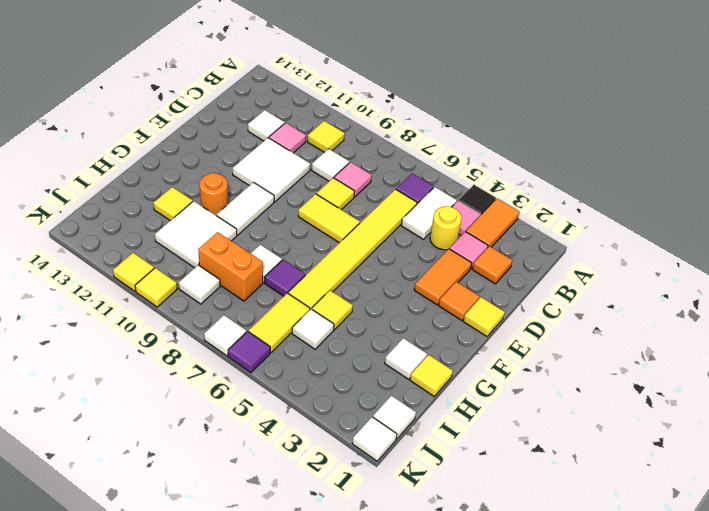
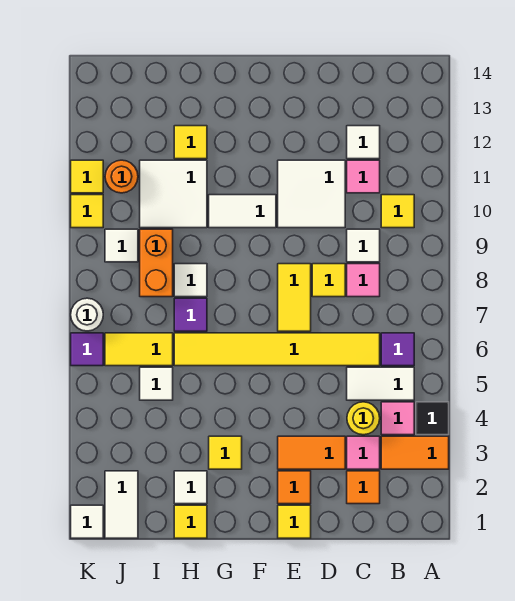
orange round brick G11 level 1 -> orange round brick J11 level 1
yellow tile H5 level 1 -> yellow tile G3 level 1
white tile J1 level 1 -> white tile J1:J2 level 1
white tile K7 level 1 -> white round brick K7 level 1

